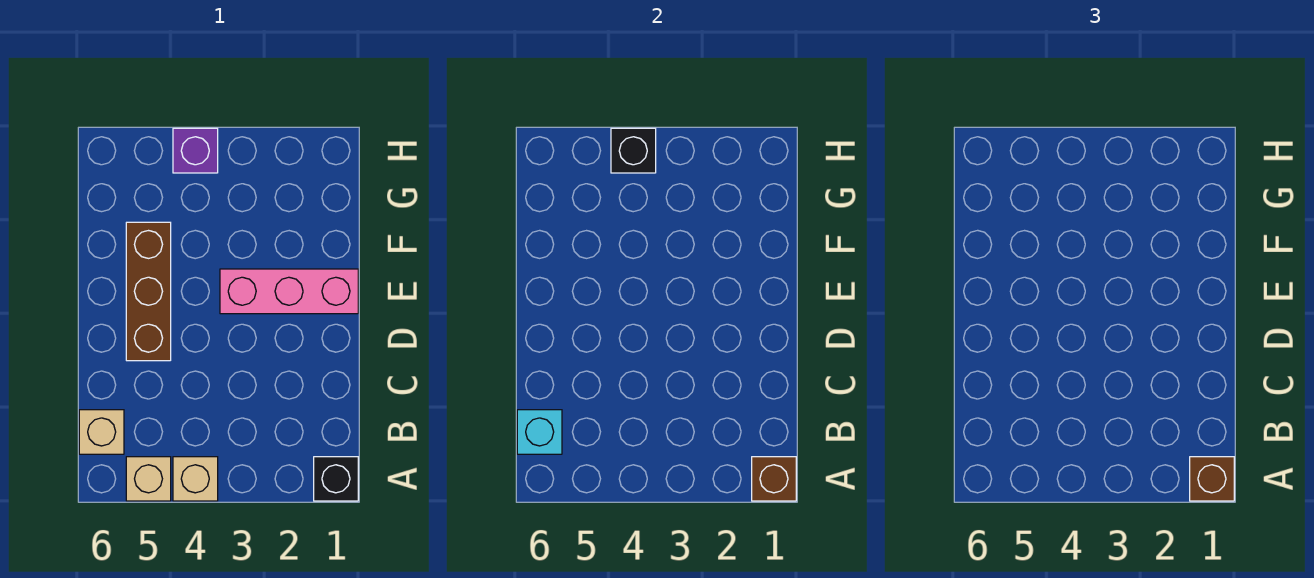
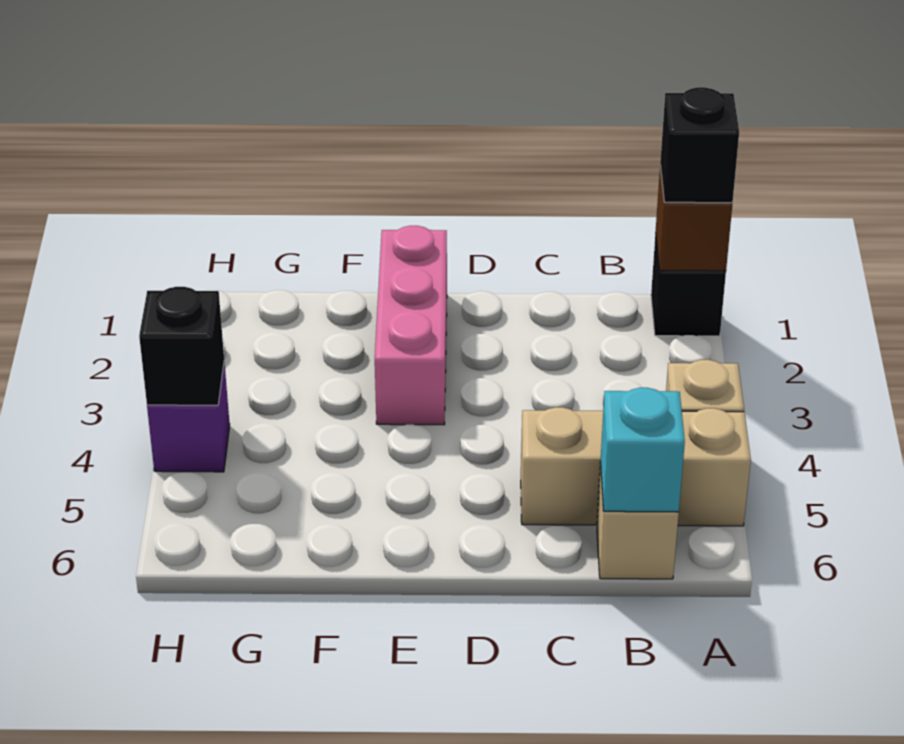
brown brick A1 level 3 -> black brick A1 level 3
tan brick A5 level 1 -> tan brick A5:C5 level 1
brown brick D5:F5 level 1 -> none

